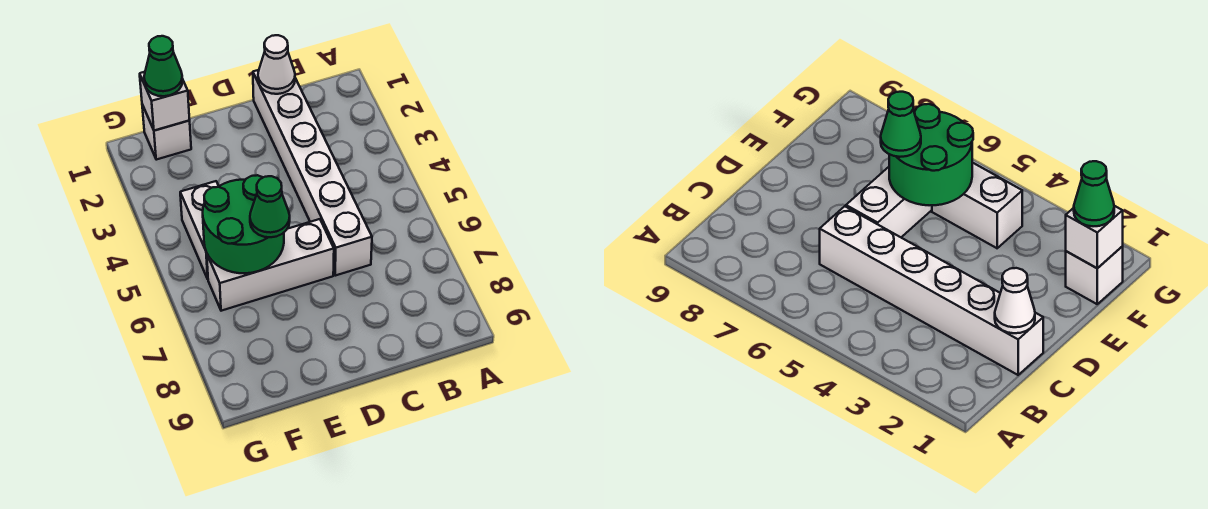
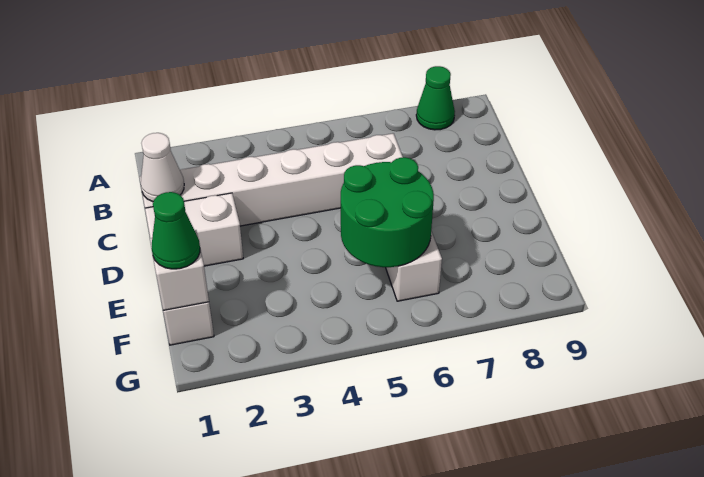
green cone E6 level 3 -> green cone A8 level 1
white brick F4:F5 level 1 -> white brick D1:D2 level 1

